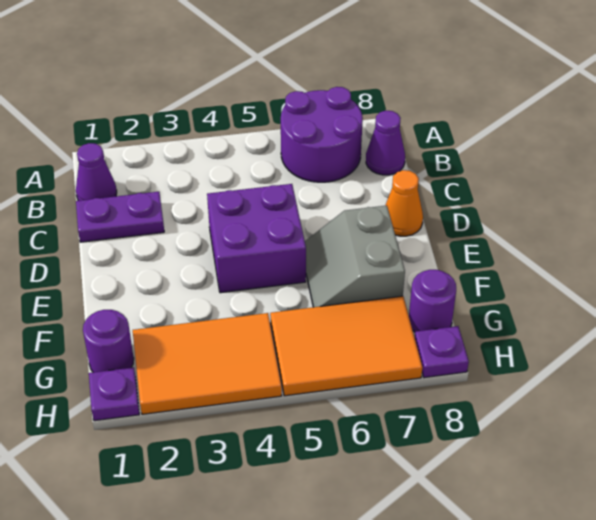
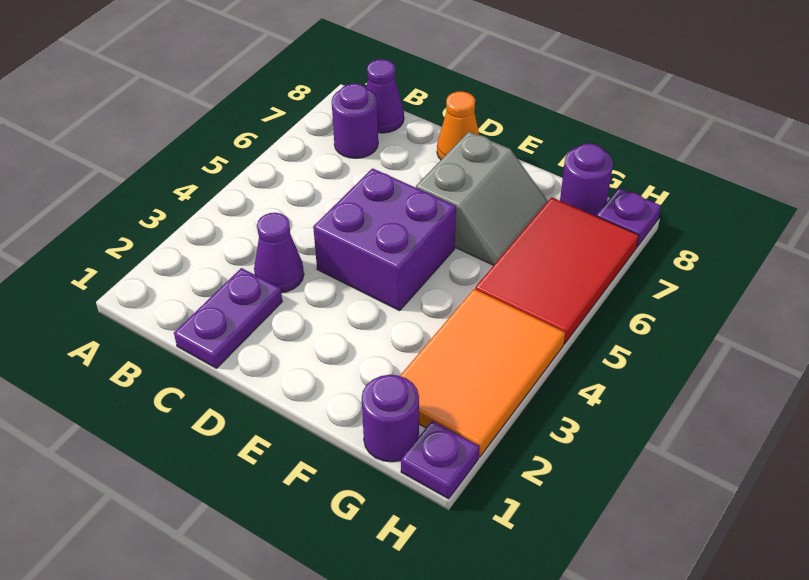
purple round brick A6:B7 level 1 -> purple round brick B7 level 1
purple cone B1 level 1 -> purple cone C3 level 1
grey slope E6:F7 level 1 top 7 -> grey slope E6:F7 level 1 top E
orange tile G5:H7 level 1 -> red tile G5:H7 level 1

